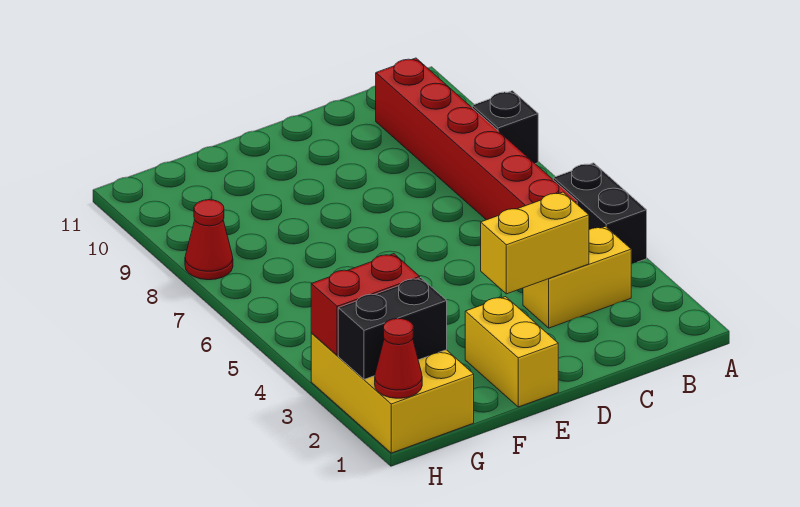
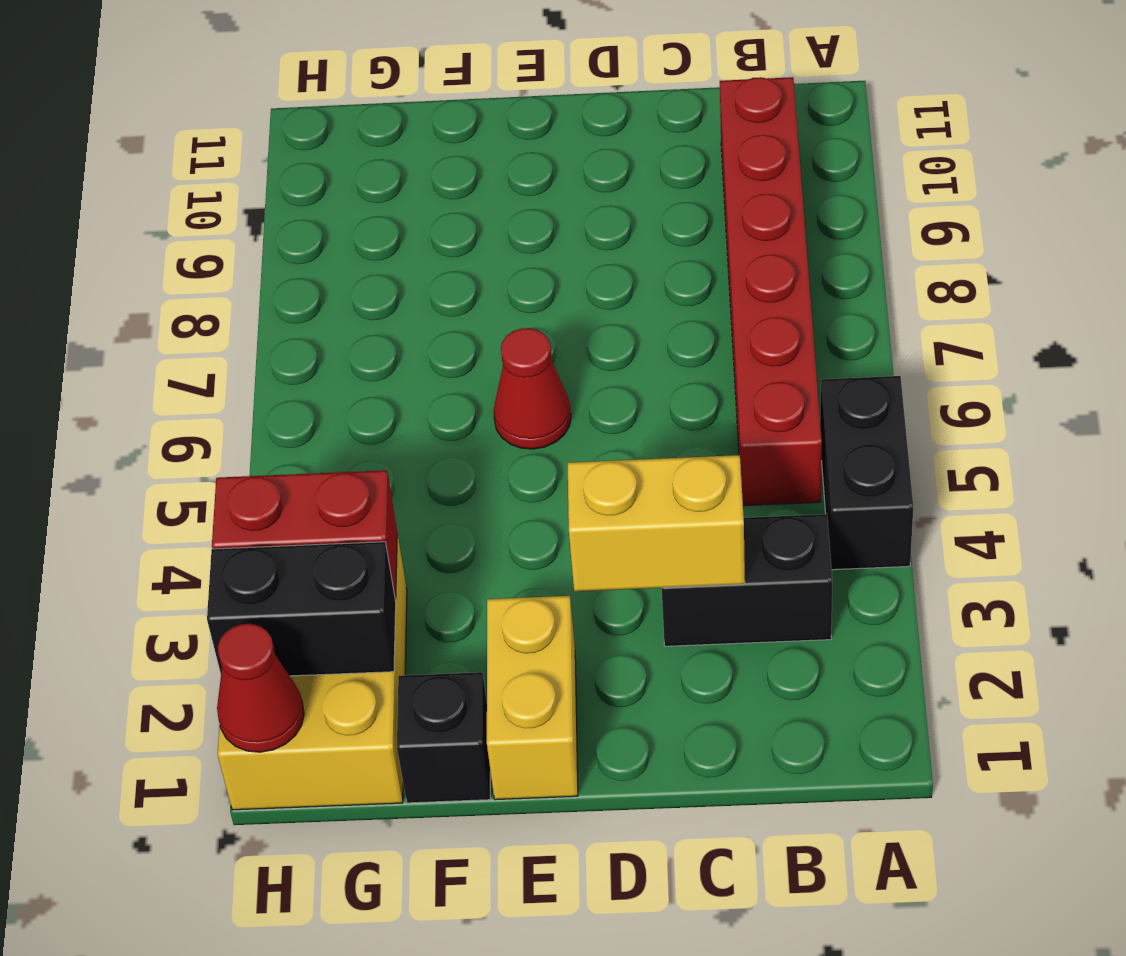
black brick A8 level 1 -> black brick F1 level 1
yellow brick B3:C3 level 1 -> black brick B3:C3 level 1
red cone H8 level 1 -> red cone E6 level 1

